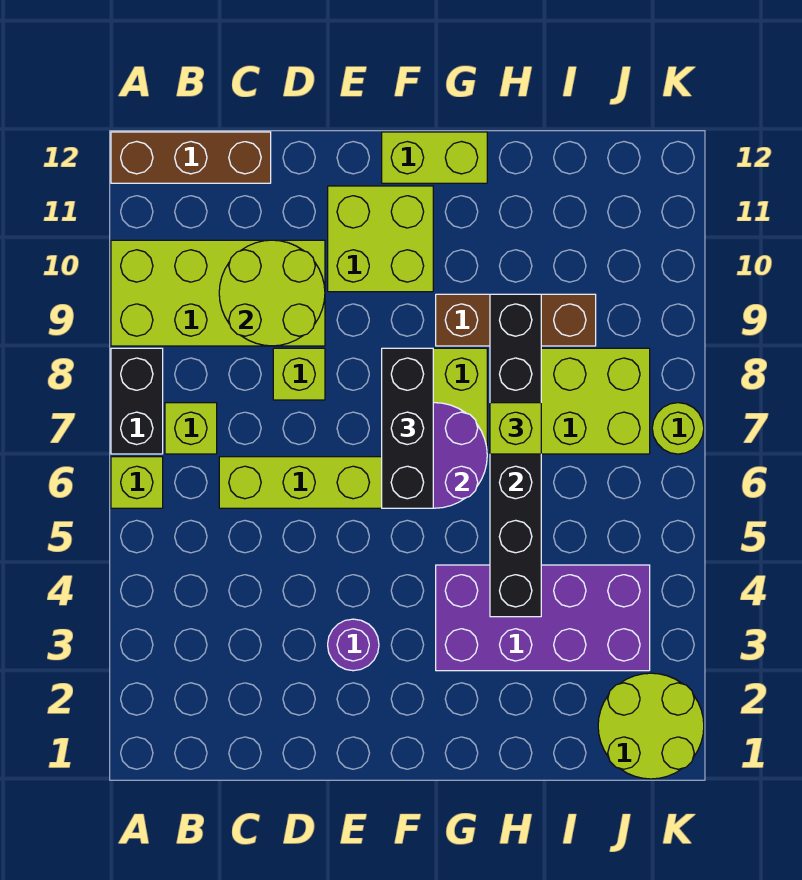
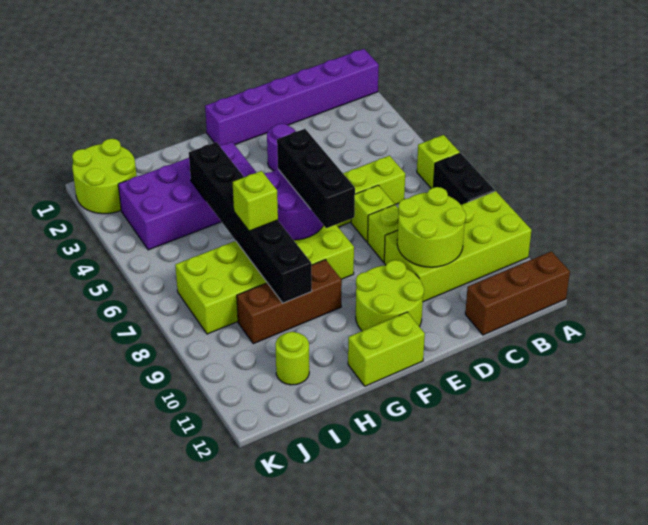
none -> purple brick A1:F1 level 1
lime brick B7 level 1 -> lime brick D7 level 1
lime brick E10:F11 level 1 -> lime round brick E10:F11 level 1
lime round brick K7 level 1 -> lime round brick I11 level 1

